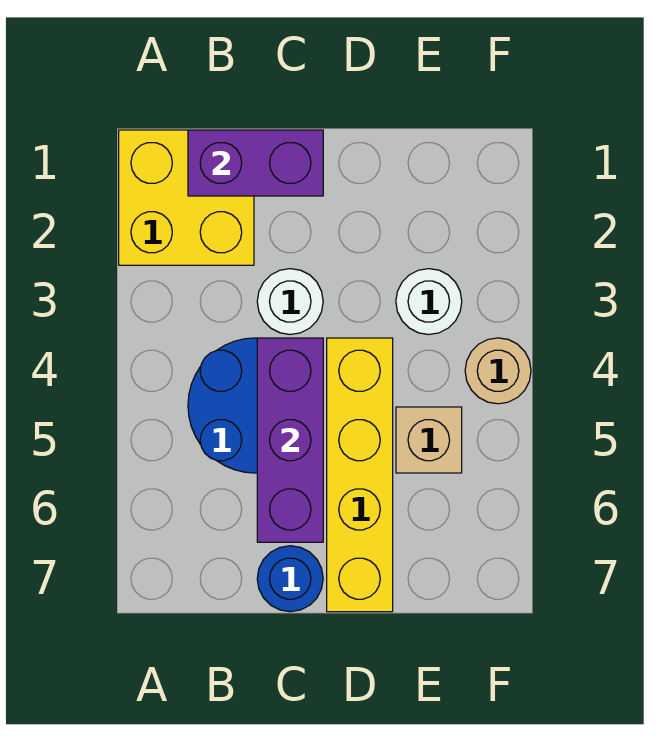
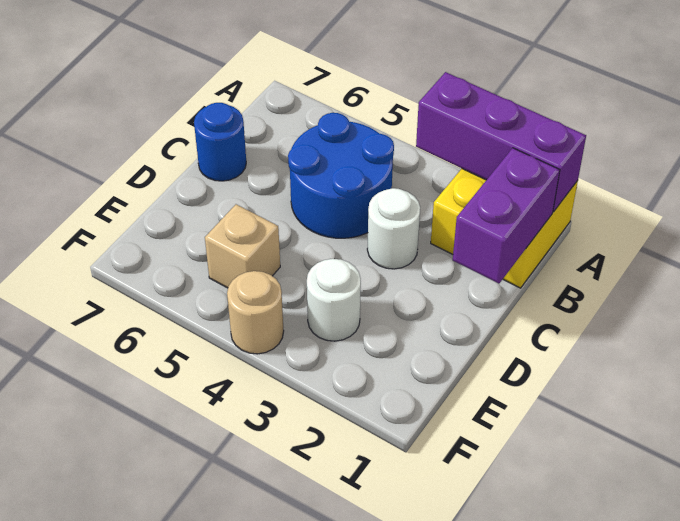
purple brick C4:C6 level 2 -> purple brick A1:A3 level 2
yellow brick D4:D7 level 1 -> none

